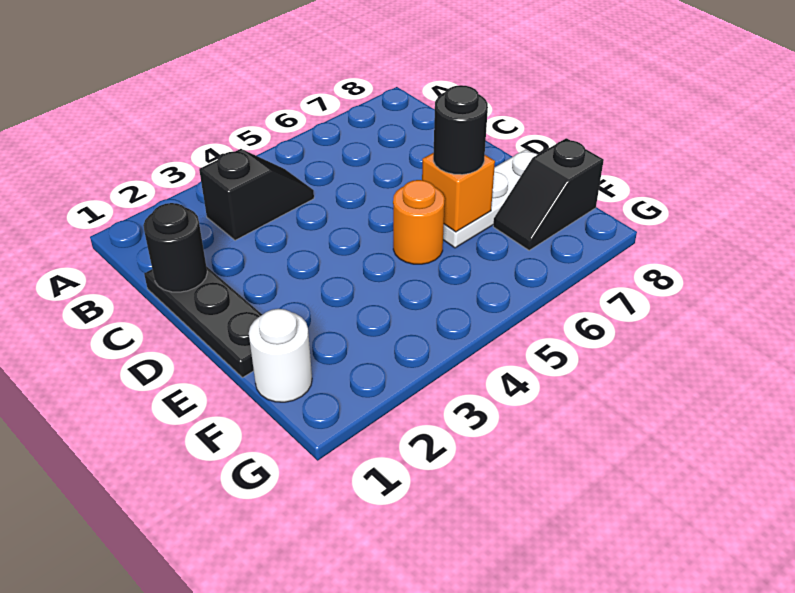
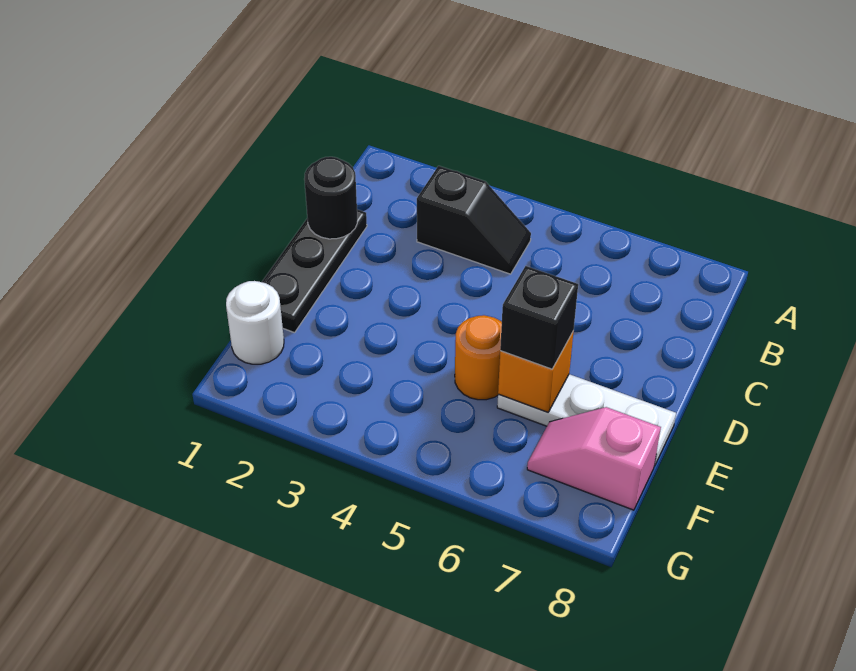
black round brick E6 level 3 -> black brick E6 level 3
black slope F7:F8 level 1 top 8 -> pink slope F7:F8 level 1 top 8

